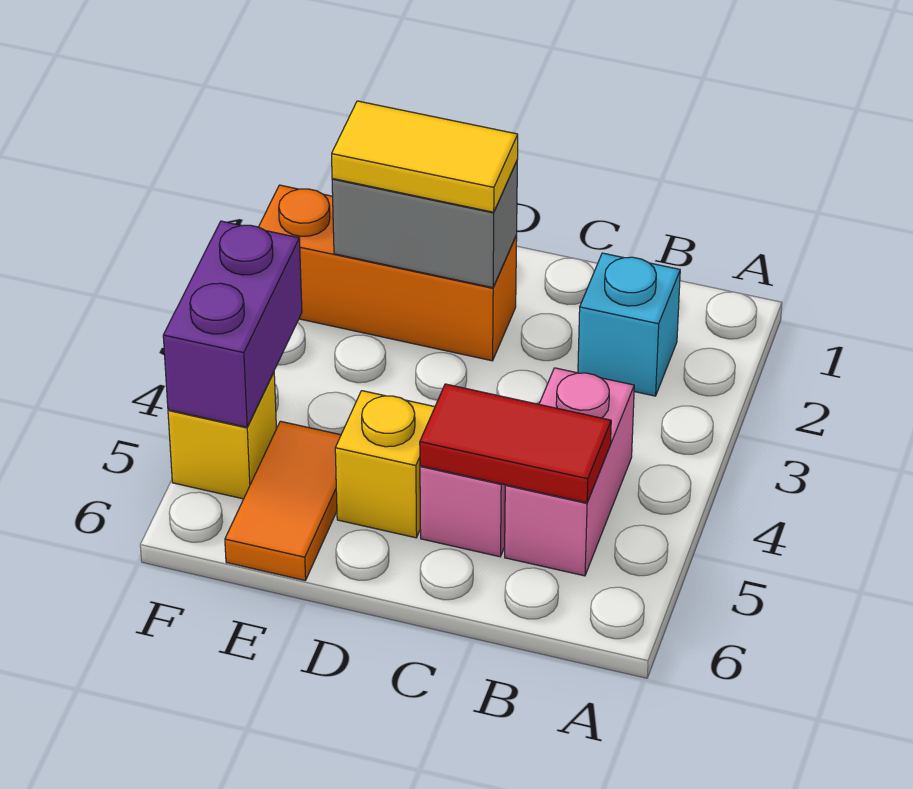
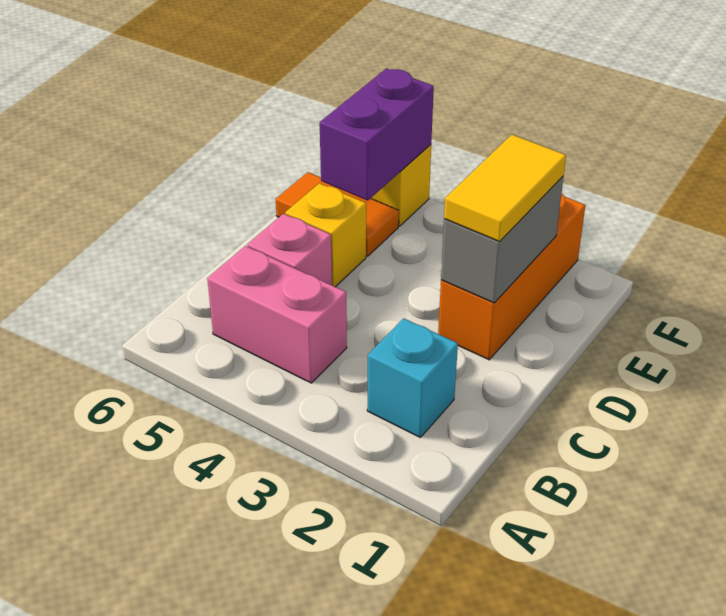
red tile B5:C5 level 2 -> none
purple brick F4:F5 level 2 -> purple brick E5:F5 level 2

